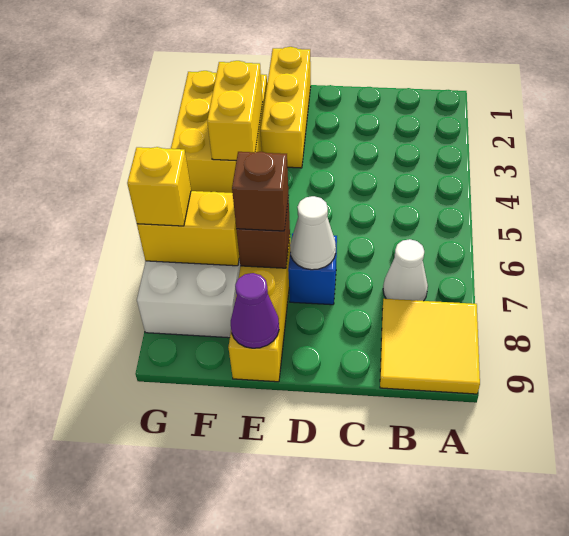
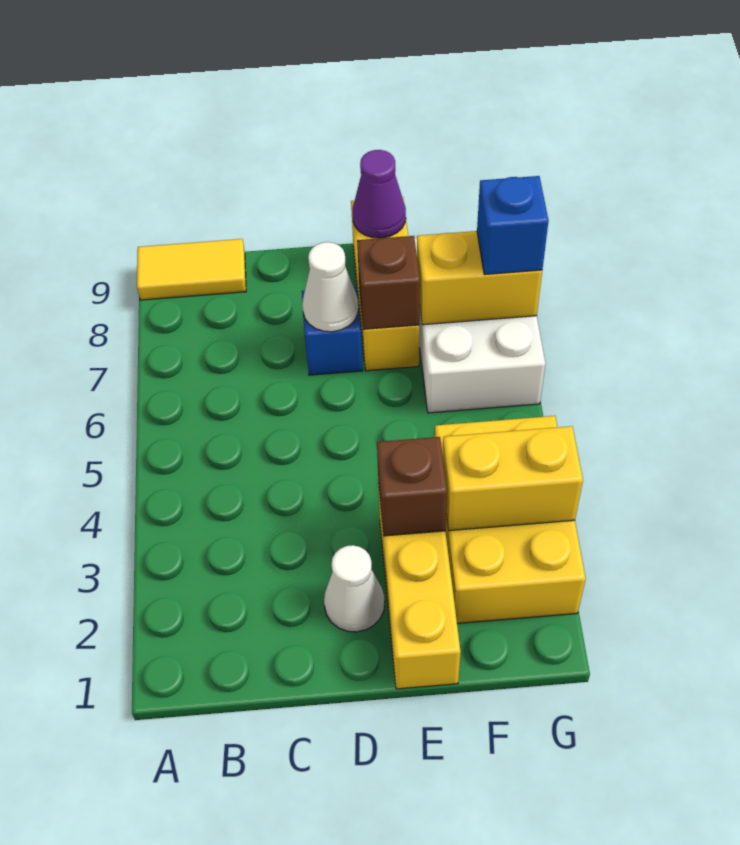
yellow tile A8:B9 level 1 -> yellow tile A9:B9 level 1
white cone B7 level 1 -> white cone D2 level 1
brown brick E7 level 3 -> brown brick E3 level 2
yellow brick F3:F4 level 2 -> yellow brick F3:G3 level 2
yellow brick G7 level 3 -> blue brick G7 level 3

